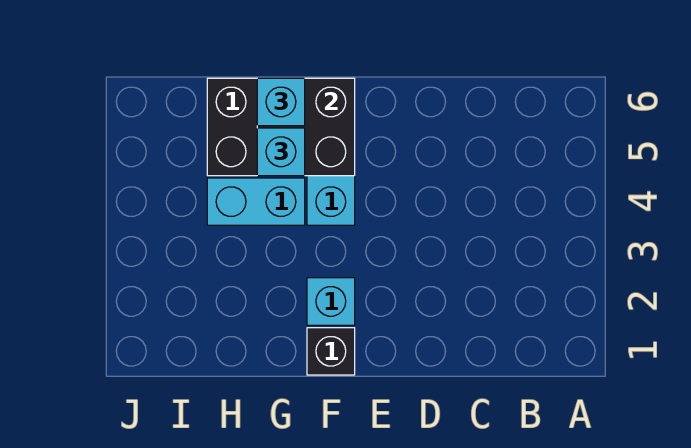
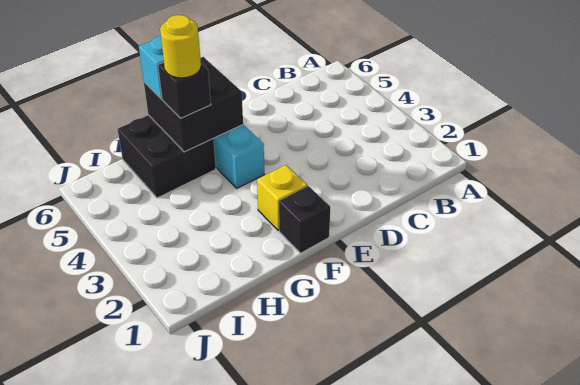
cyan brick F2 level 1 -> yellow brick F2 level 1
cyan brick G4:H4 level 1 -> none
cyan brick G5 level 3 -> black brick G5 level 3
none -> yellow round brick G5 level 4

